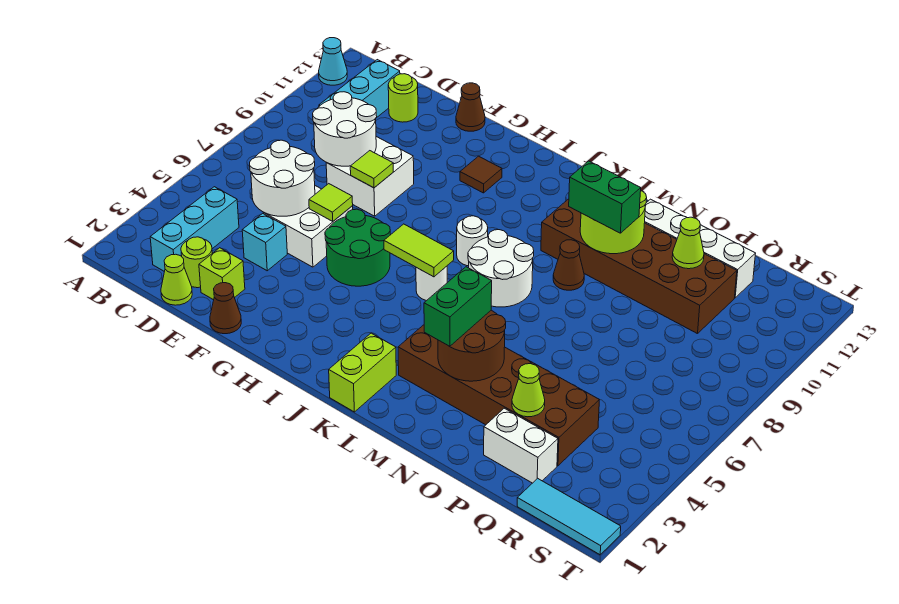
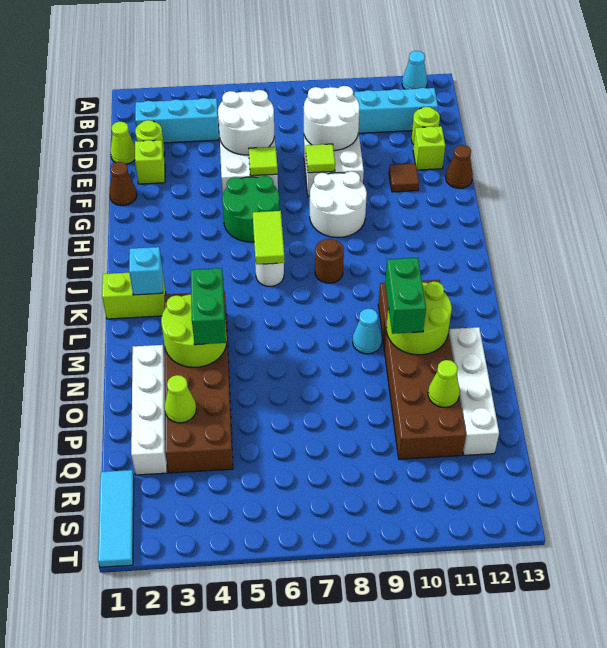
cyan brick E4 level 1 -> cyan brick K2 level 2
none -> lime brick E12 level 1
brown tile H11 level 1 -> brown tile F11 level 1
white round brick J8 level 1 -> brown round brick J8 level 1
white round brick K7:L8 level 1 -> white round brick G8:H9 level 1
brown round brick M3:N4 level 2 -> lime round brick M3:N4 level 2
green brick M3:M4 level 3 -> green brick M4:N4 level 3
brown cone M9 level 1 -> cyan cone M9 level 1
white brick P2:Q2 level 1 -> white brick N2:Q2 level 1

